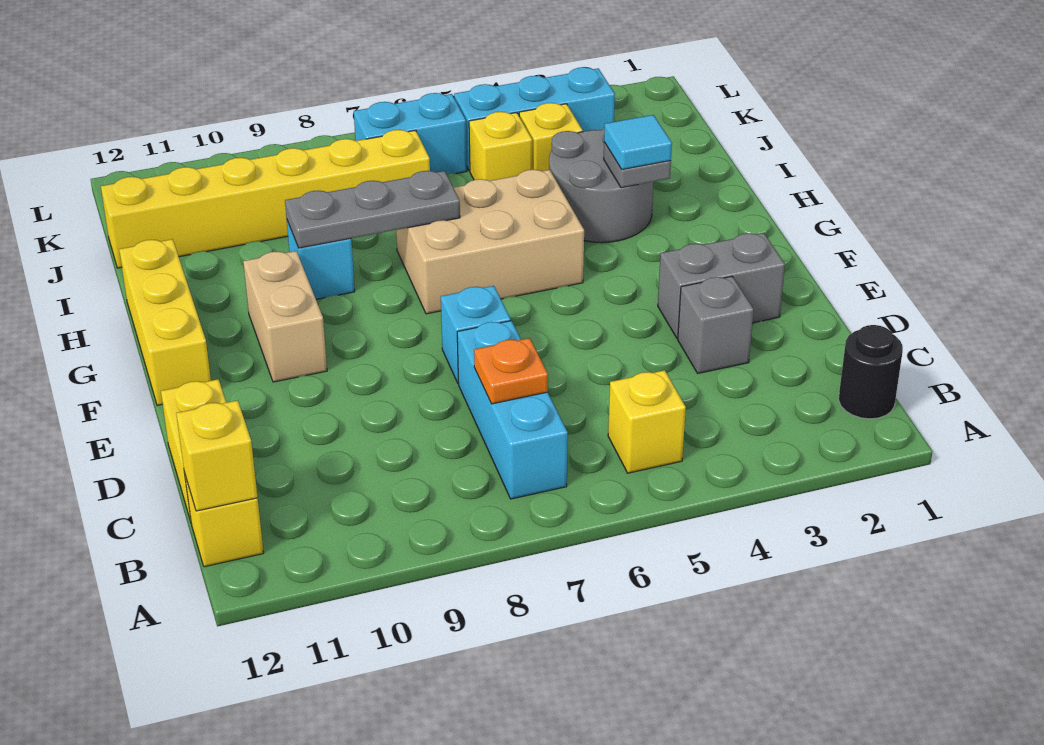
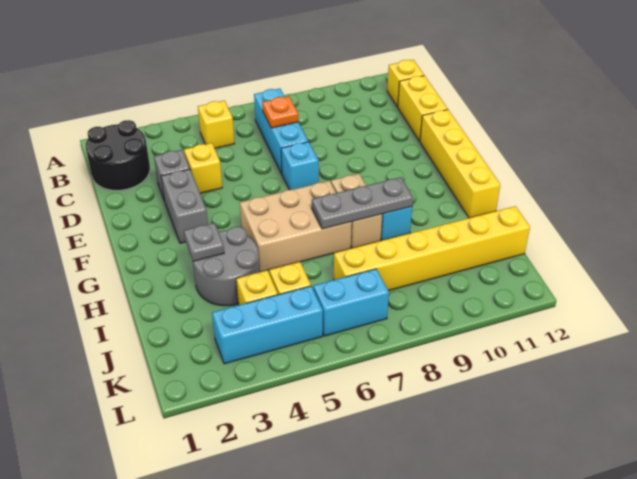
black round brick B1 level 1 -> black round brick B1:C2 level 1
yellow brick B12 level 2 -> yellow brick D4 level 1
grey brick E2:E3 level 1 -> grey brick E3:F3 level 1
tan brick F10:G10 level 1 -> tan brick G8:H8 level 1
yellow brick F12:H12 level 1 -> yellow brick E12:H12 level 1
cyan tile H3 level 3 -> none

